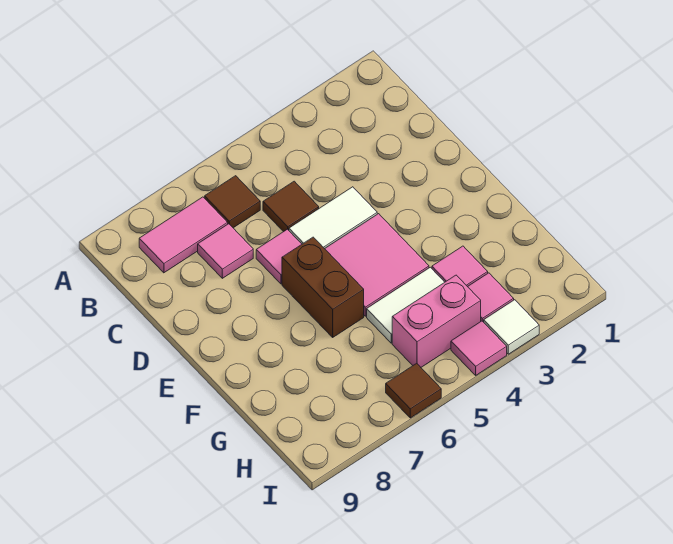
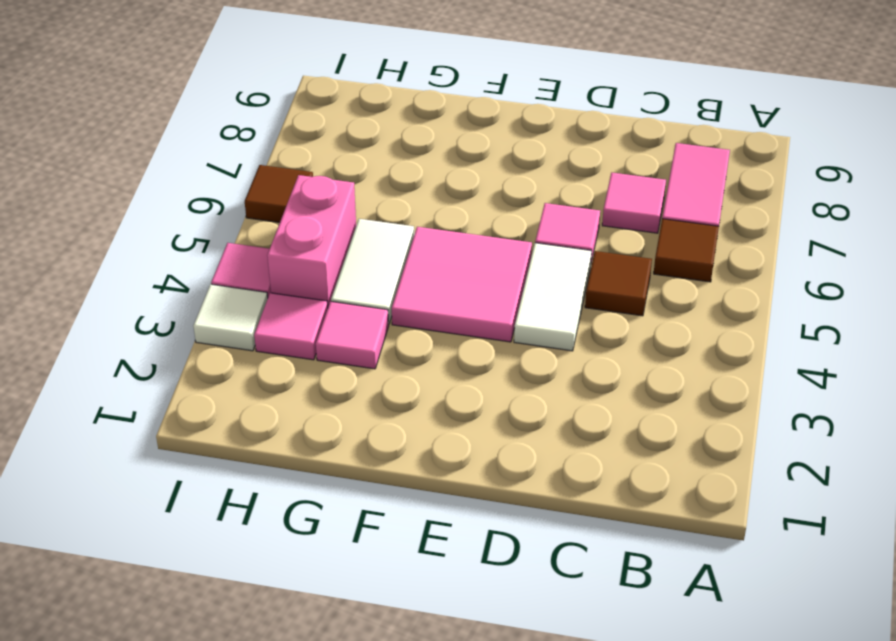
brown brick E6:F6 level 1 -> none

